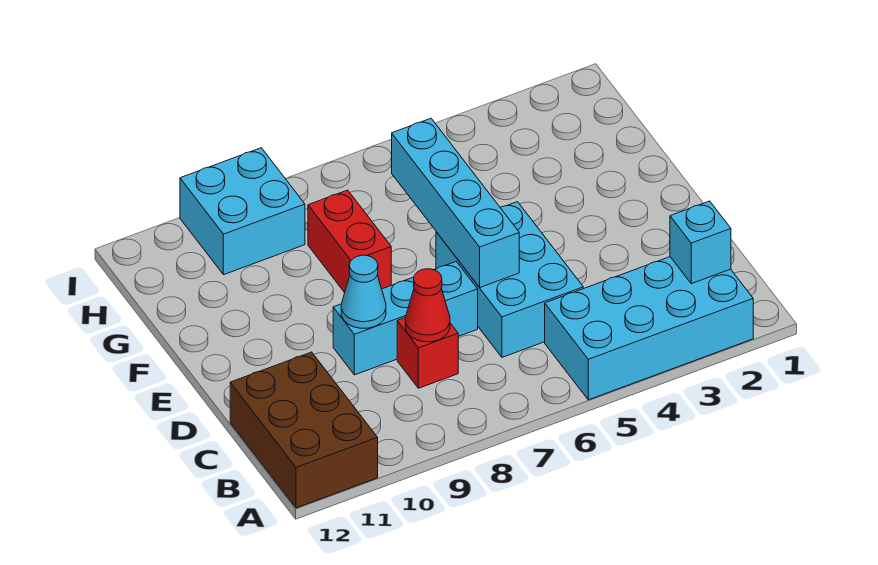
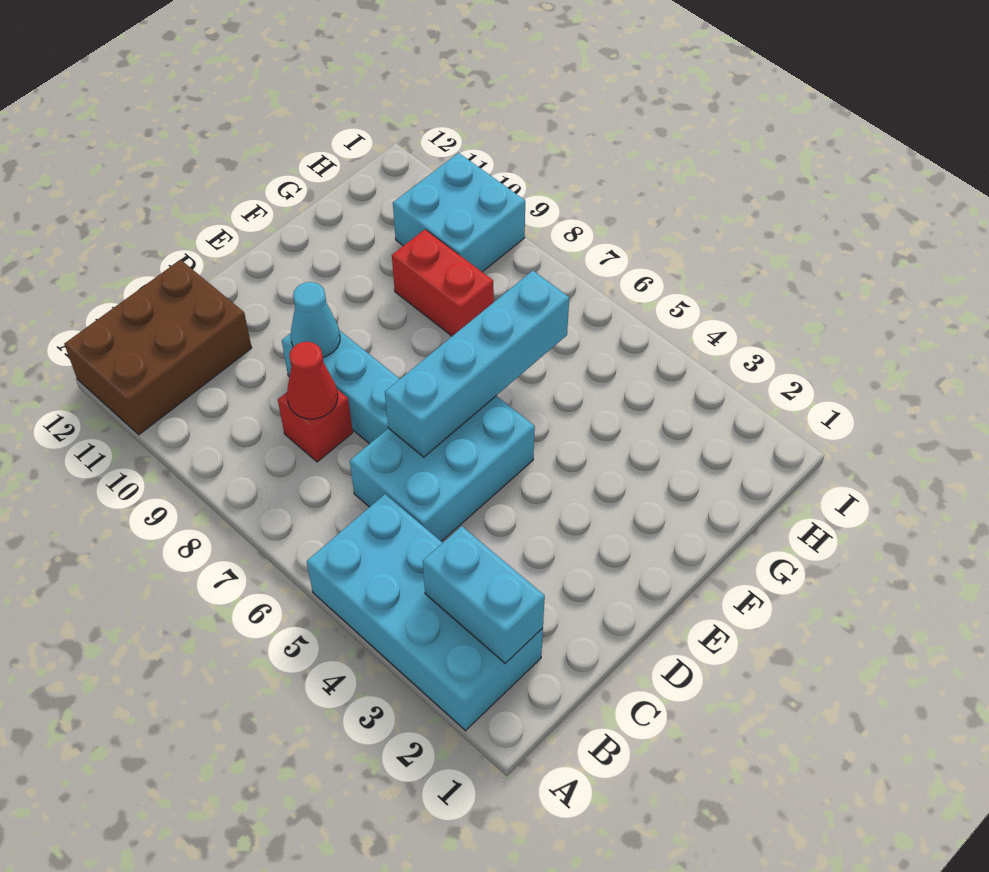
cyan brick B2 level 2 -> cyan brick B2:B3 level 2
red brick F8:G8 level 1 -> red brick G8:G9 level 1

